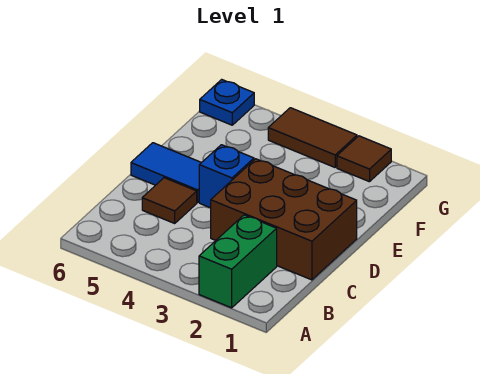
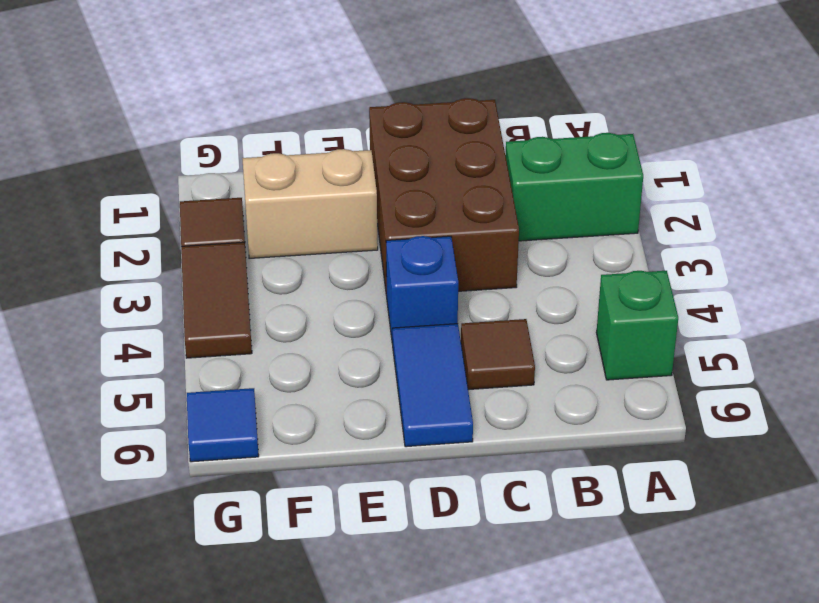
none -> green brick A5 level 1
none -> tan brick E2:F2 level 1
blue plate G6 level 1 -> blue tile G6 level 1

